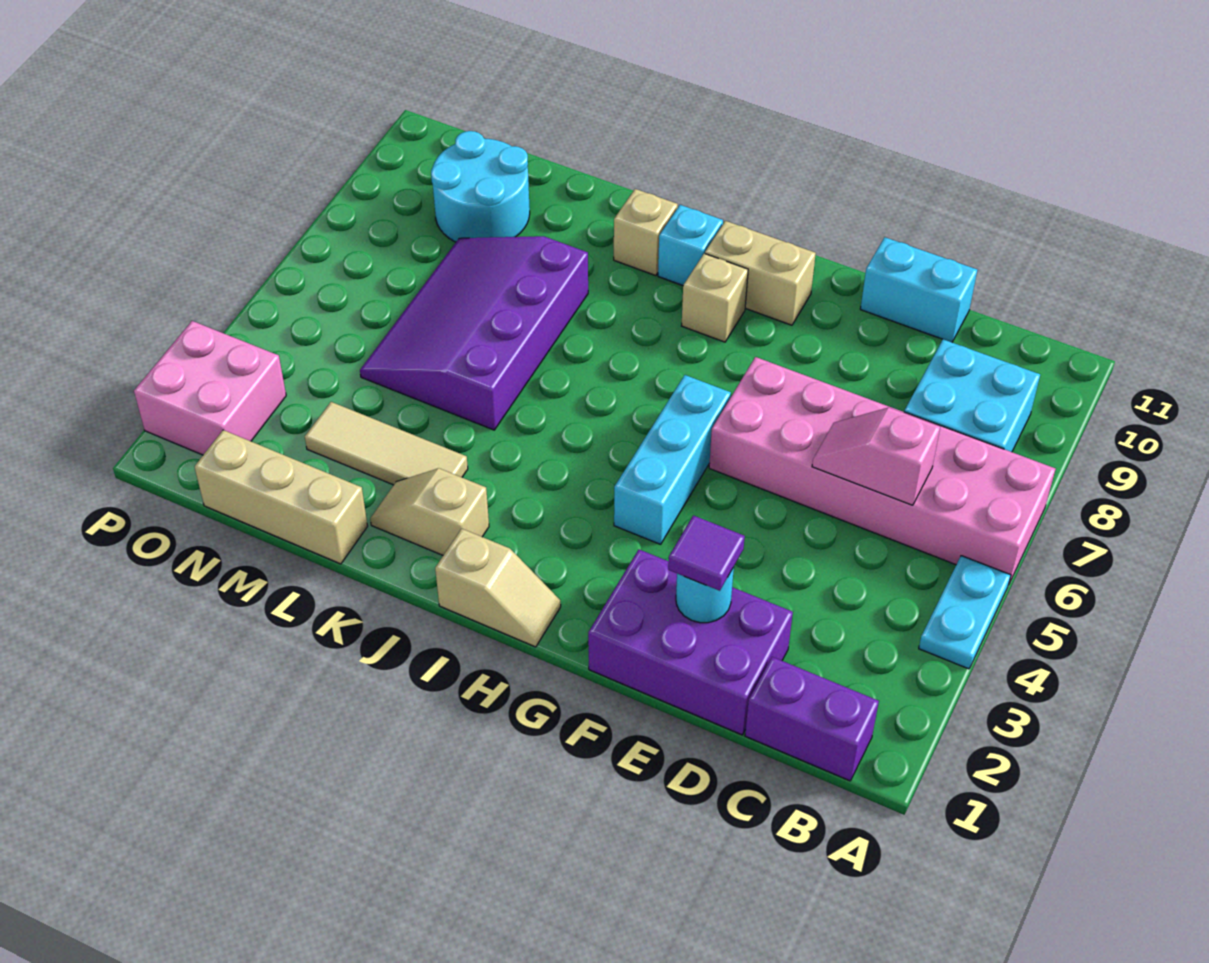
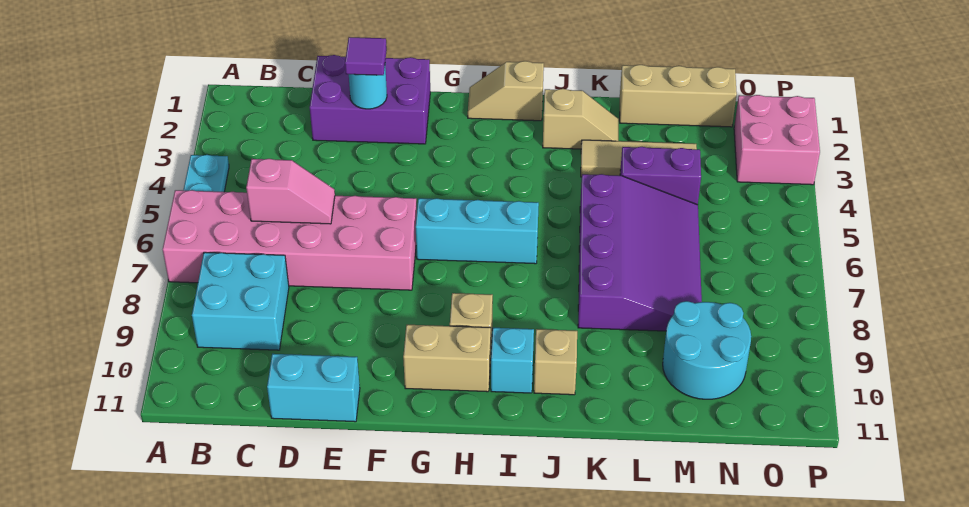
purple brick B1:C1 level 1 -> purple brick L4:M4 level 1
cyan brick G4:G6 level 1 -> cyan brick G6:I6 level 1

